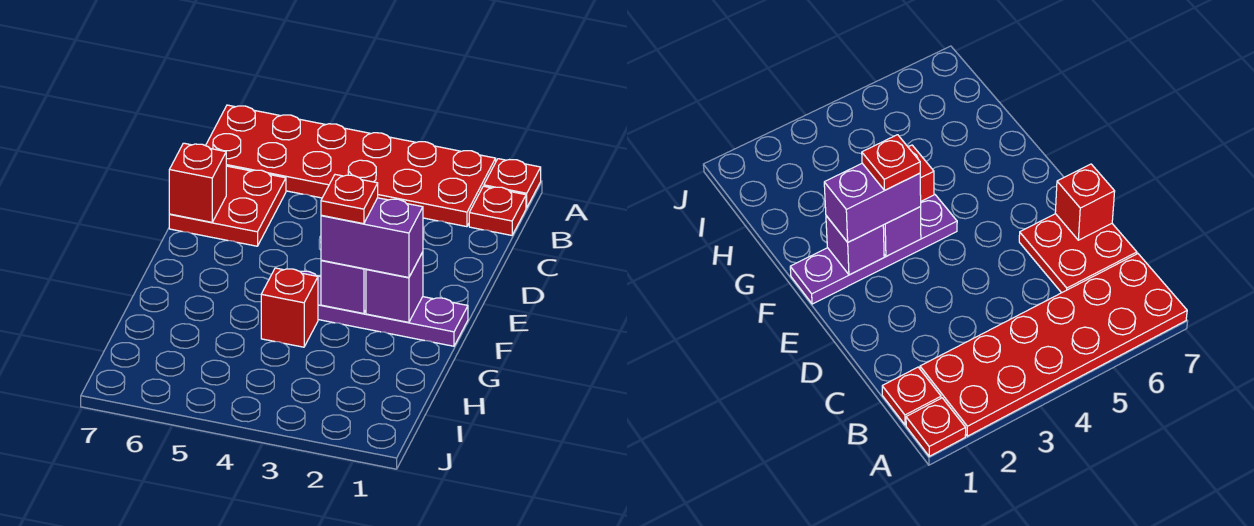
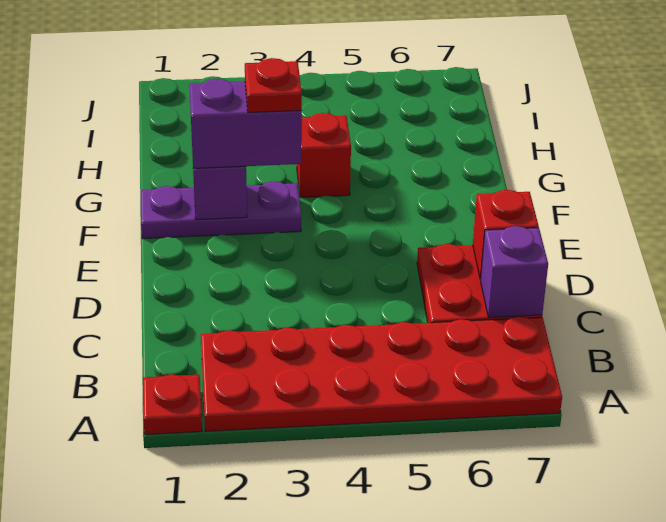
red plate B1 level 1 -> none
purple plate F1:F4 level 1 -> purple plate F1:F3 level 1
purple brick F3 level 2 -> purple brick C7 level 2

